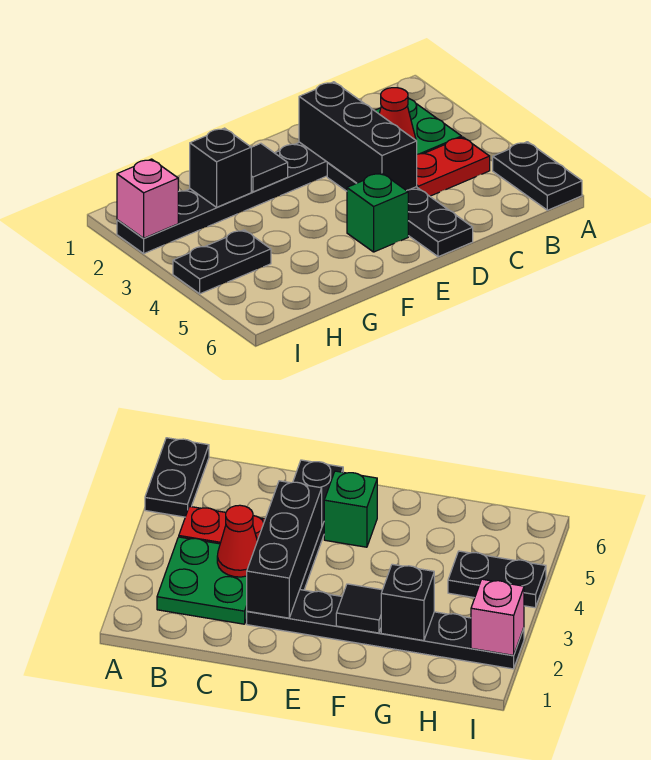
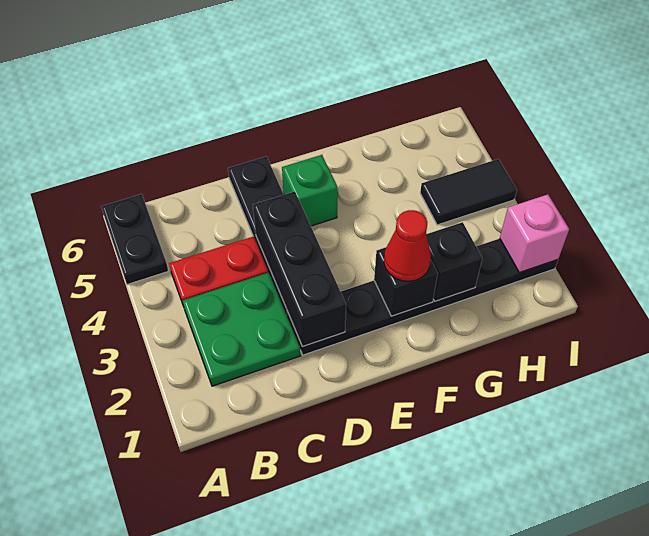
red cone C3 level 2 -> red cone F2 level 3
black tile F2 level 2 -> black brick F2 level 2
black plate H4:I4 level 1 -> black tile H4:I4 level 1

